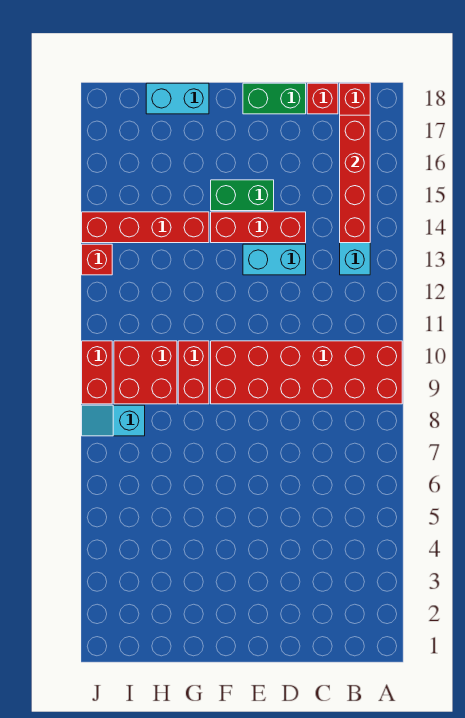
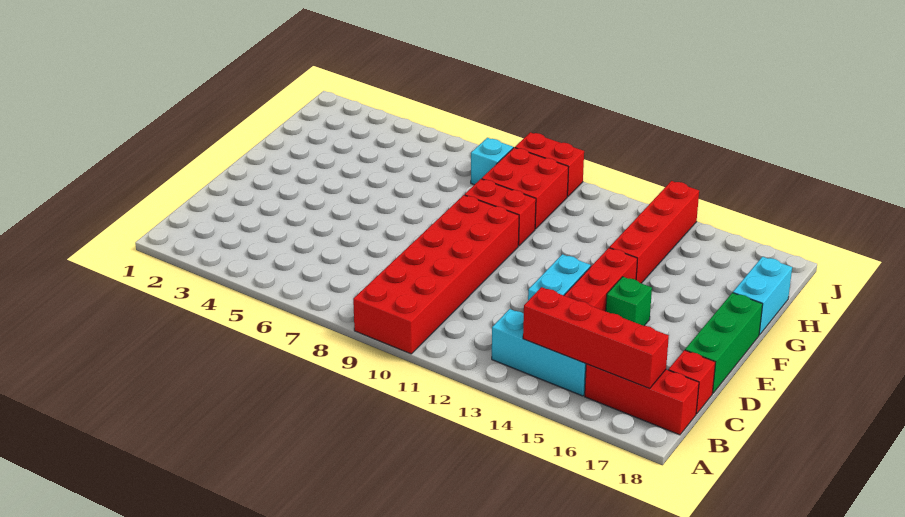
green brick D18:E18 level 1 -> green brick D18:F18 level 1
green brick E15:F15 level 1 -> green brick E15 level 1
red brick J13 level 1 -> none

